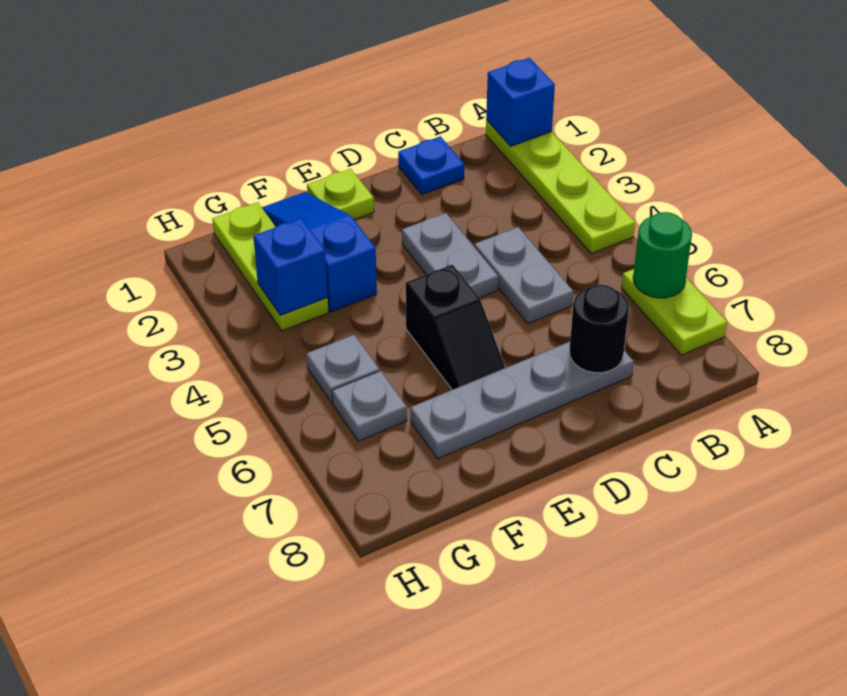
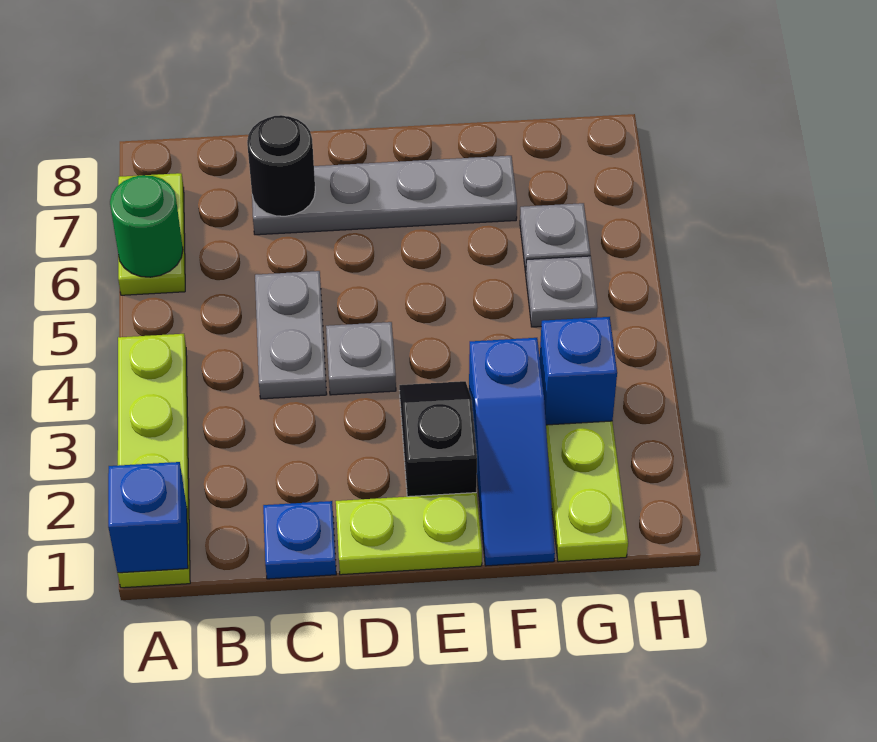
grey plate D3:D4 level 1 -> grey plate D4 level 1
lime plate E1 level 1 -> lime plate D1:E1 level 1
black slope E5:E6 level 1 top 5 -> black slope E2:E3 level 1 top 2

